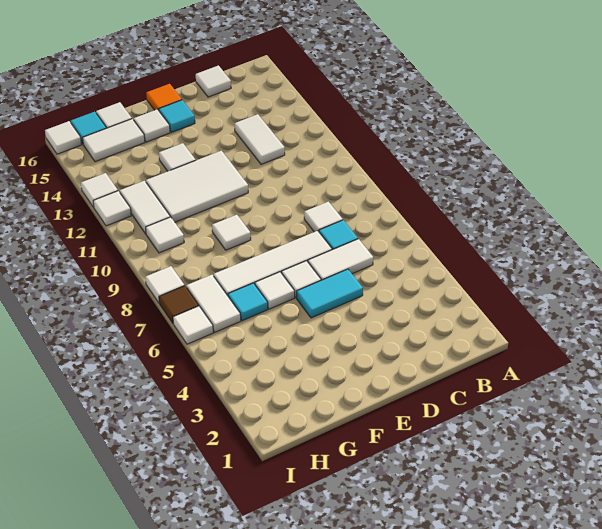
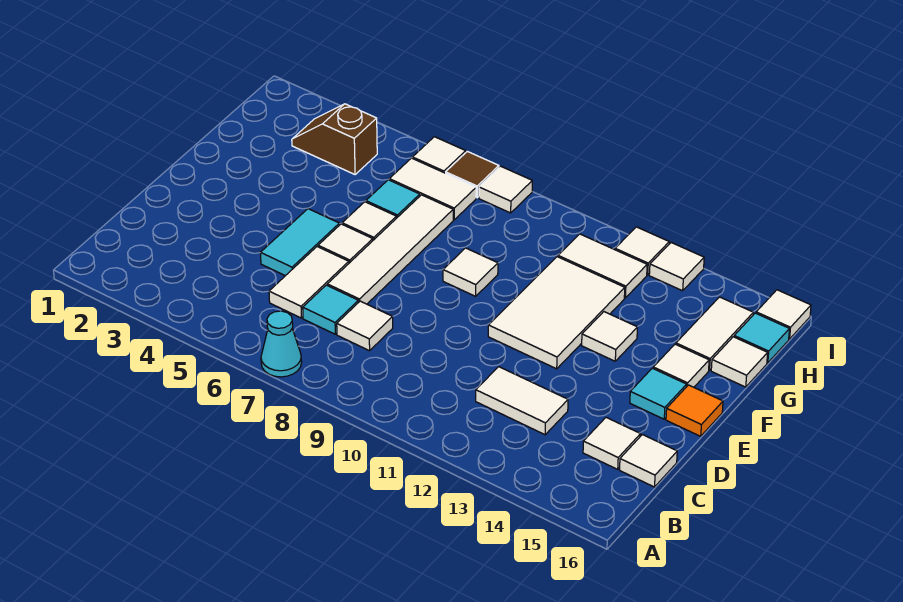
none -> cyan cone A7 level 1
none -> brown slope H3:H4 level 1 top 4
white tile H10 level 1 -> white tile C15 level 1

